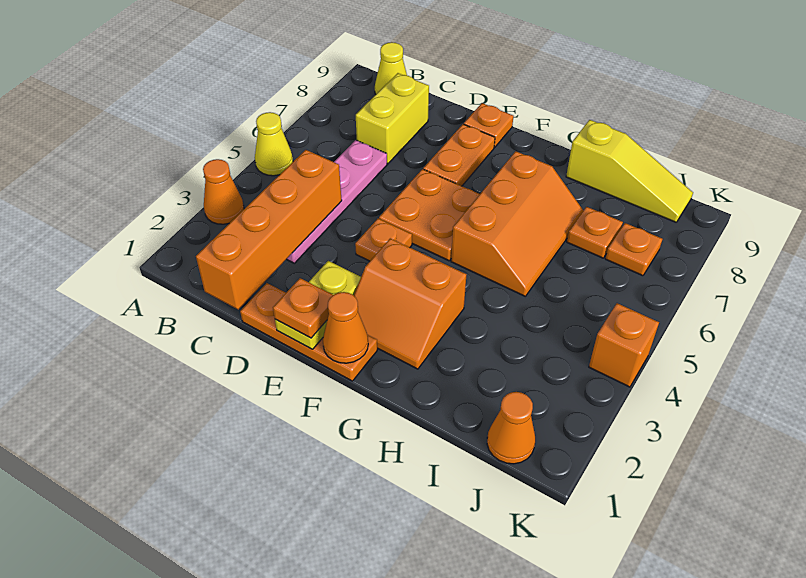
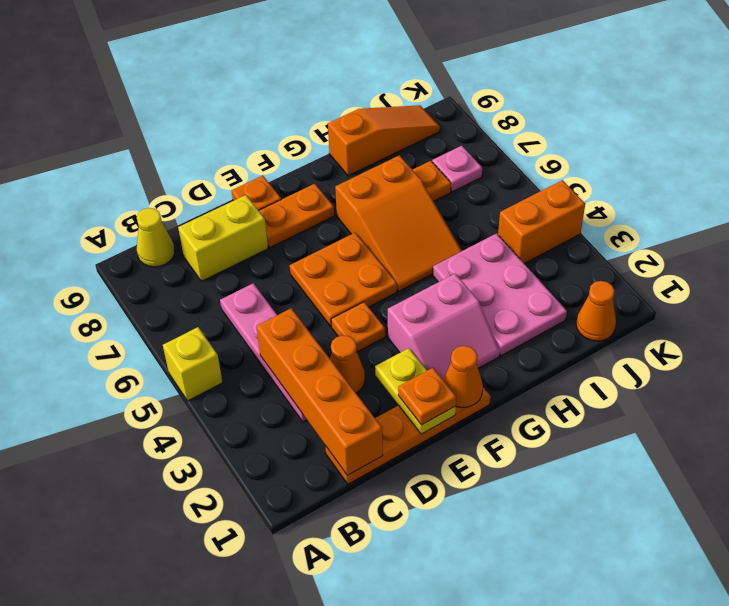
orange cone A3 level 1 -> orange cone D3 level 1
yellow cone A5 level 1 -> yellow brick A5 level 1
yellow brick C7:C8 level 1 -> yellow brick C8:D8 level 1
orange plate D1:F1 level 1 -> orange plate C1:F1 level 1
orange plate E7:E8 level 1 -> orange plate E8:F8 level 1
orange slope F2:G3 level 1 top 3 -> pink slope F2:G3 level 1 top 3
orange slope G5:H7 level 1 top G -> orange slope G5:H7 level 1 top 7
none -> pink plate H2:I4 level 1
yellow slope H9:J9 level 1 top H -> orange slope H9:J9 level 1 top H
orange plate J7 level 1 -> pink plate J7 level 1
orange brick K4 level 1 -> orange brick J4:K4 level 1

